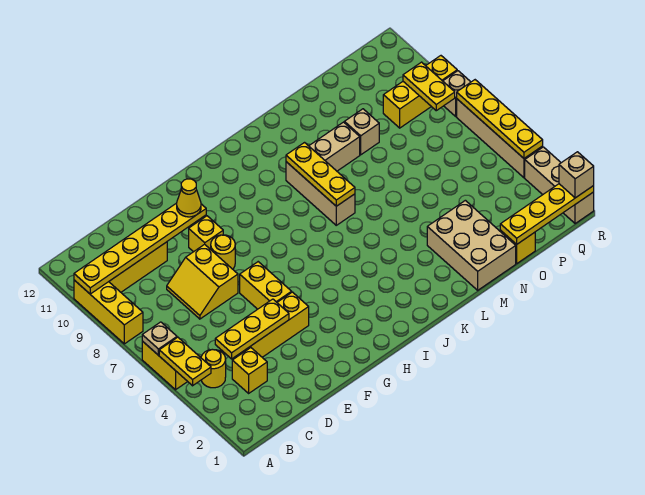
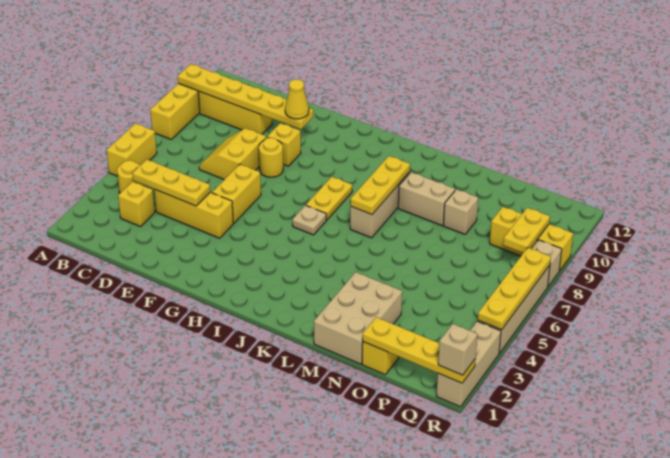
yellow plate A4:A5 level 2 -> yellow plate I7:I8 level 1
tan plate A6 level 2 -> tan plate I6 level 1

